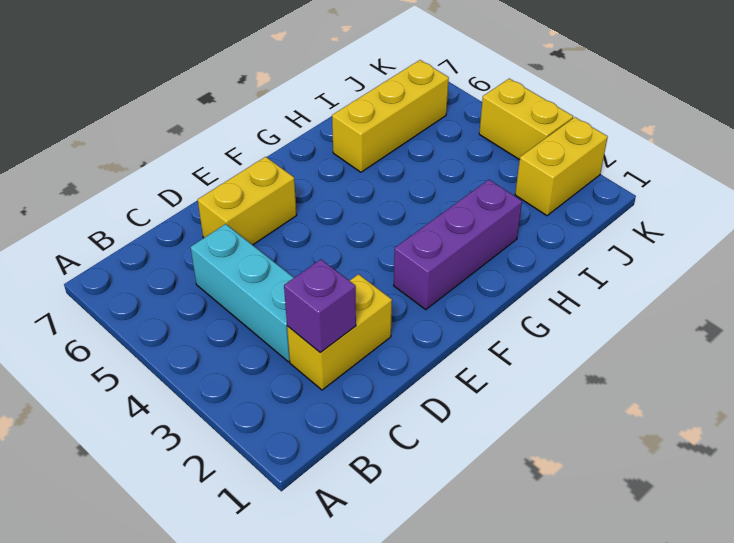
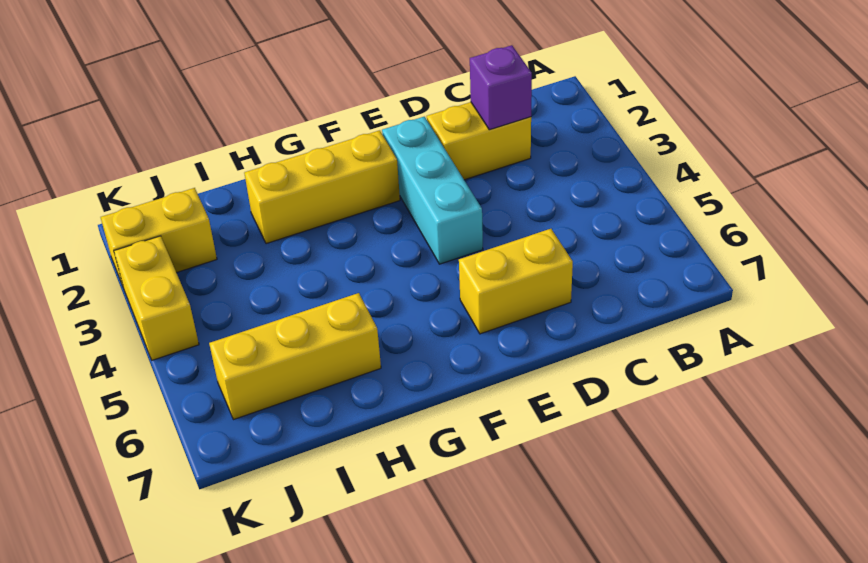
cyan brick C3:C5 level 1 -> cyan brick E2:E4 level 1
purple brick F2:H2 level 1 -> yellow brick F2:H2 level 1

